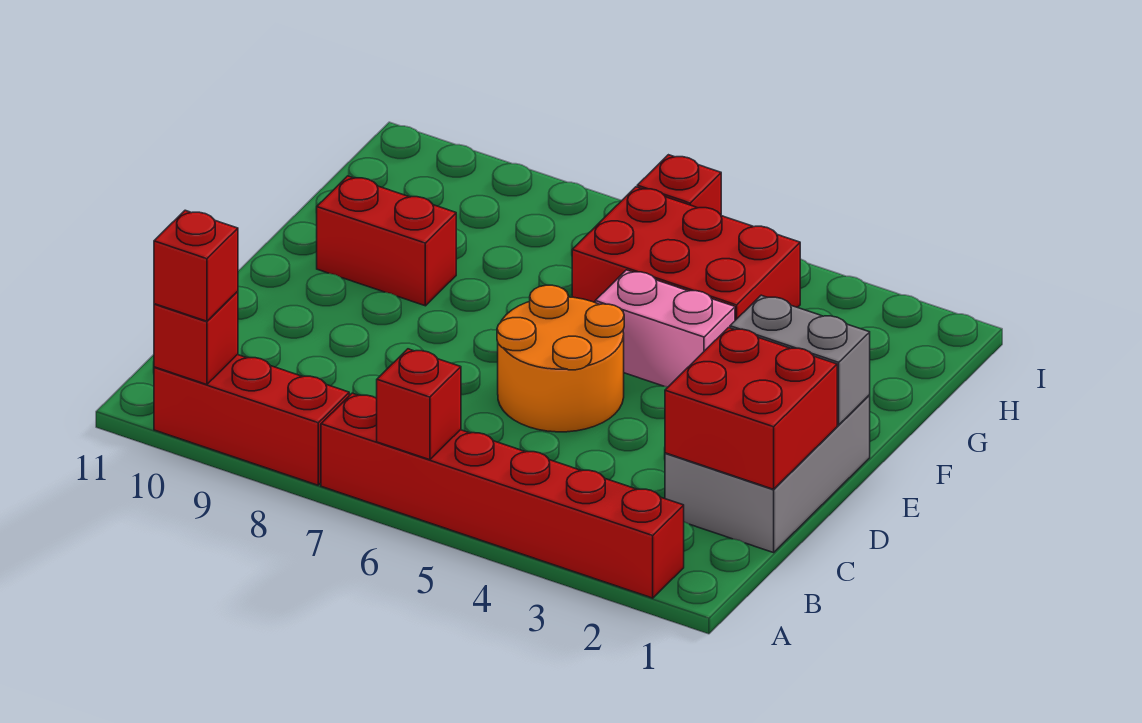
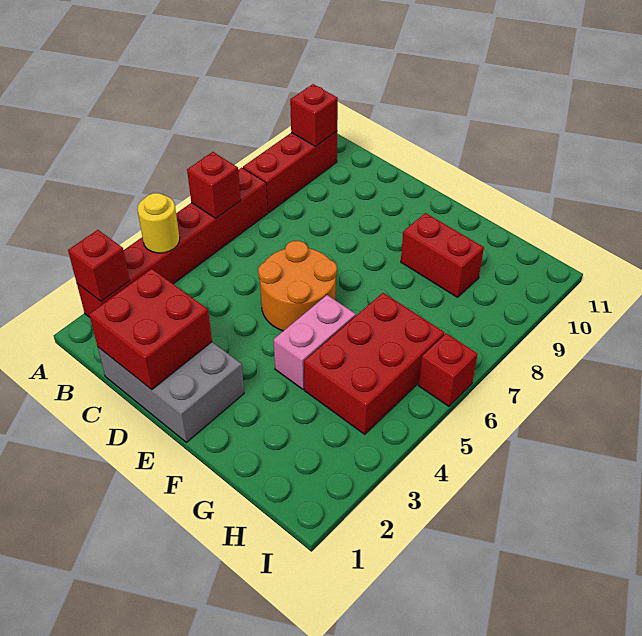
none -> yellow round brick A4 level 2
red brick A10 level 3 -> red brick A2 level 2
grey brick E1:E2 level 2 -> none
red brick F9:F10 level 1 -> red brick F9:G9 level 1

